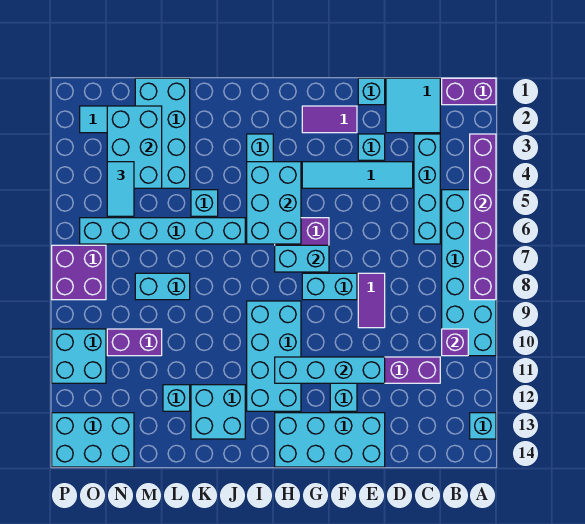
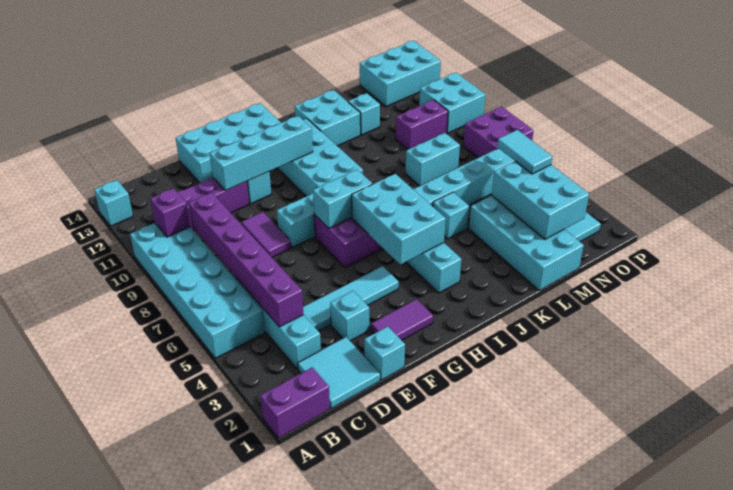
purple brick A3:A8 level 2 -> purple brick C4:C9 level 2

